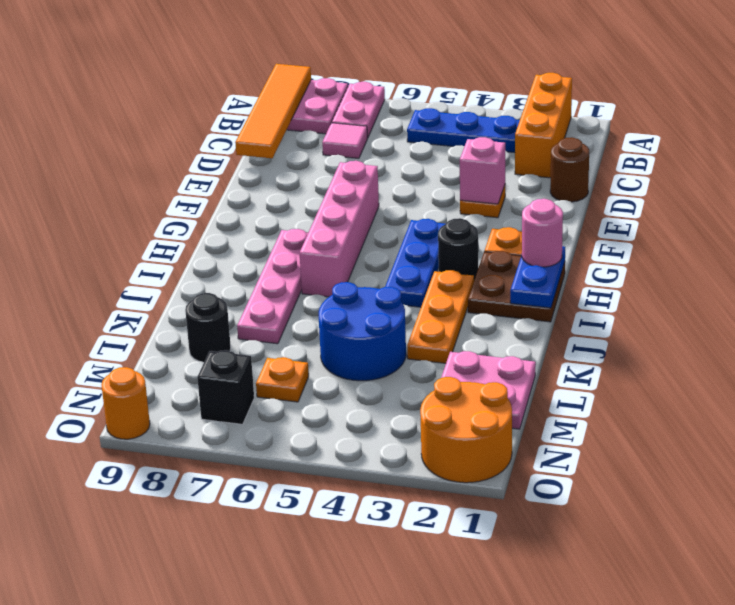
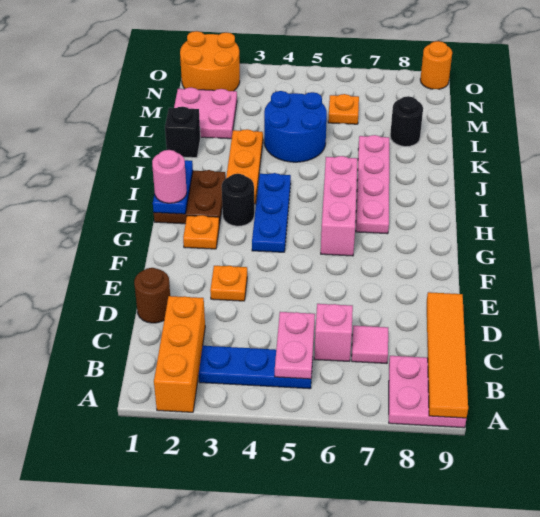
pink plate A7:B7 level 1 -> pink plate B5:C5 level 2
pink brick E3 level 2 -> pink brick C6 level 1
pink brick F6:I6 level 1 -> pink brick G6:I6 level 1
black brick N7 level 1 -> black brick K1 level 1

